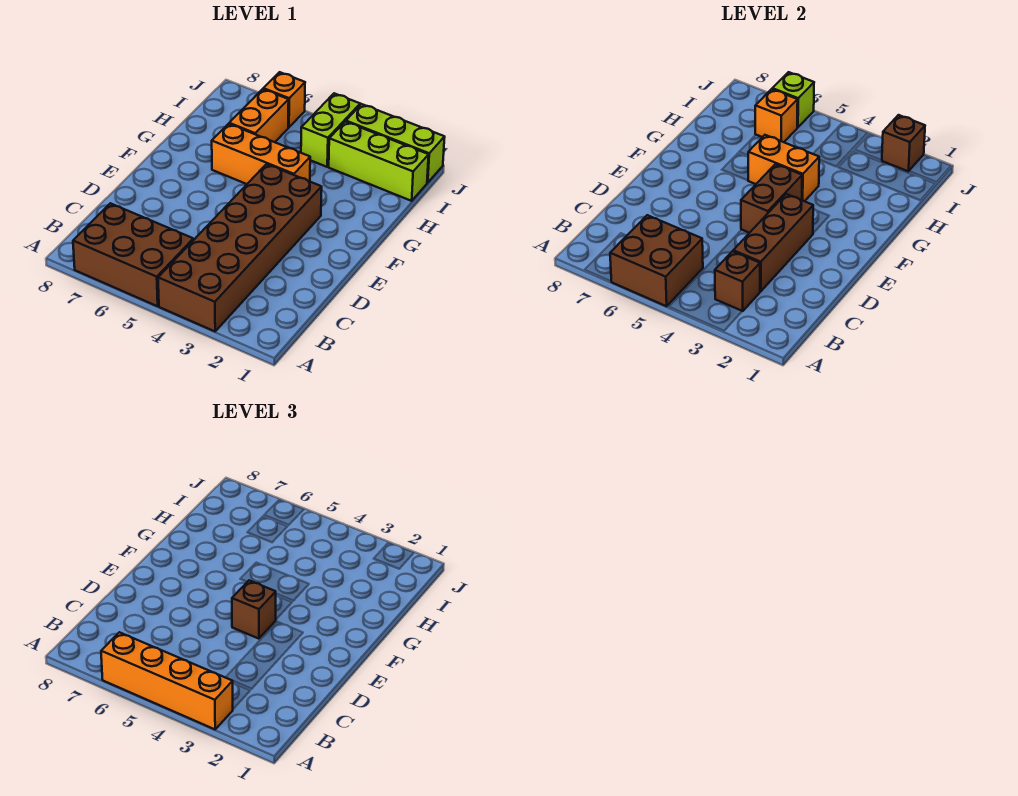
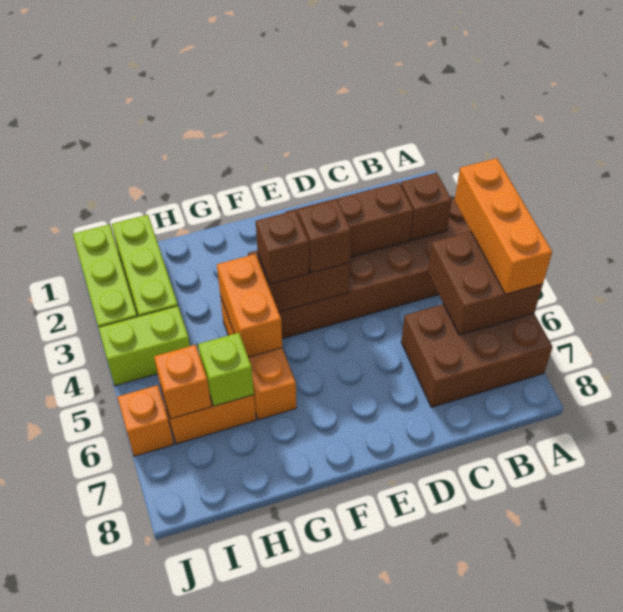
orange brick A3:A6 level 3 -> orange brick A4:A6 level 3
brown brick A5:B7 level 1 -> brown brick A6:C7 level 1
brown brick J2 level 2 -> brown brick F4 level 3
lime brick J6 level 2 -> lime brick H6 level 2

